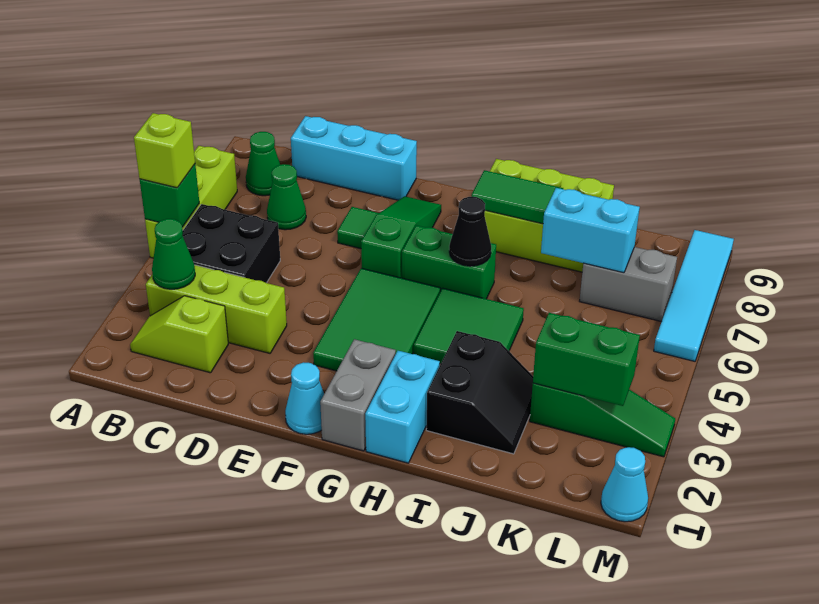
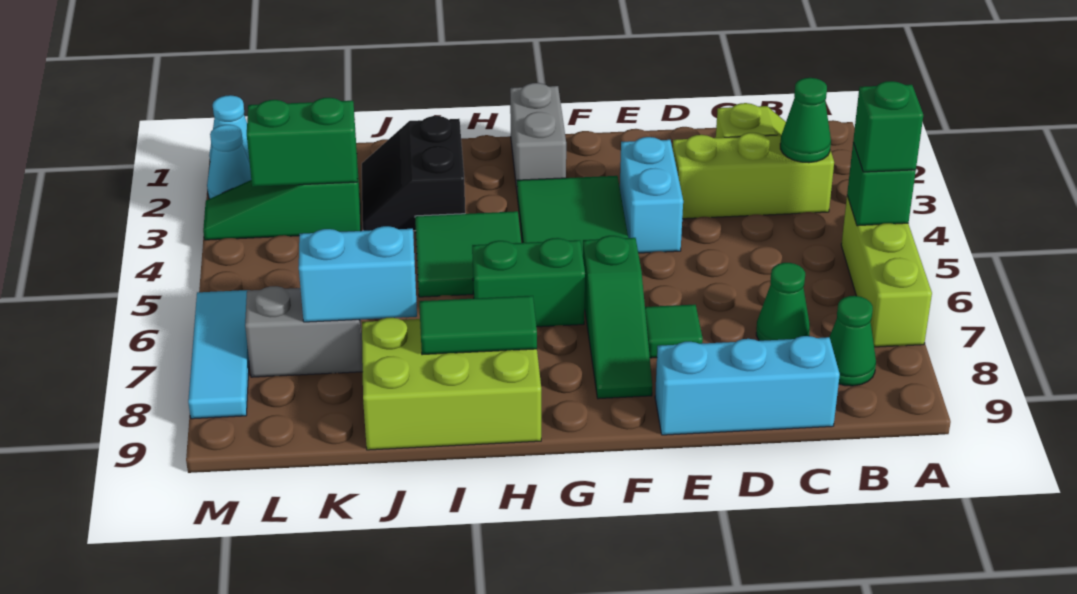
lime brick A5 level 3 -> green brick A5 level 3
black brick B4:C5 level 1 -> none
cyan cone F1 level 1 -> cyan cone M2 level 1
cyan brick H1:H2 level 1 -> cyan brick E3:E4 level 1
black cone H6 level 2 -> none
cyan tile M6:M9 level 1 -> cyan tile M6:M8 level 1

